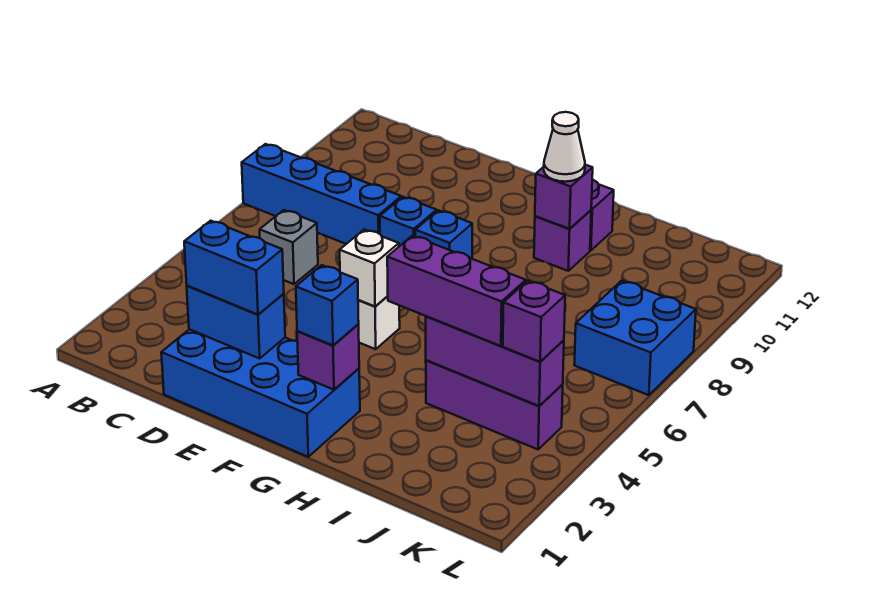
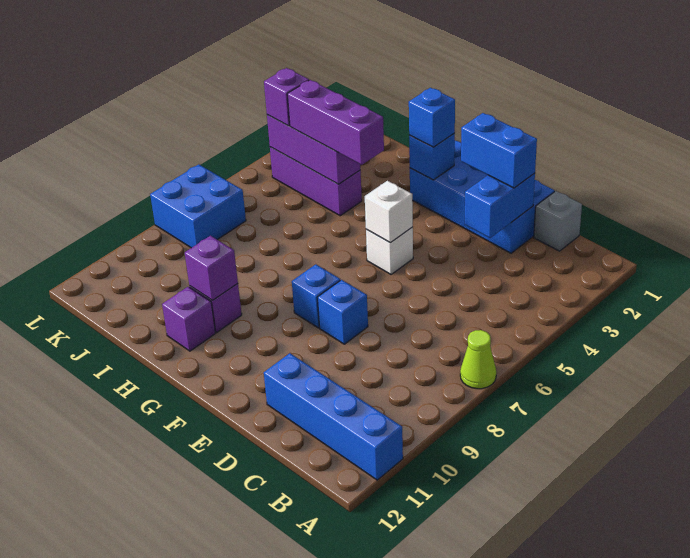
none -> lime cone A7 level 1
blue brick A8:D8 level 1 -> blue brick A11:D11 level 1
grey brick C6 level 1 -> grey brick C1 level 1
blue brick D2:E2 level 2 -> blue brick D2:D3 level 2
purple brick G2 level 2 -> blue brick G2 level 2
white cone H10 level 3 -> none

